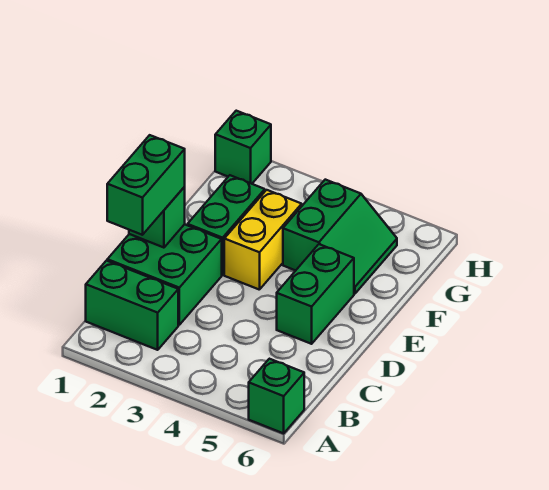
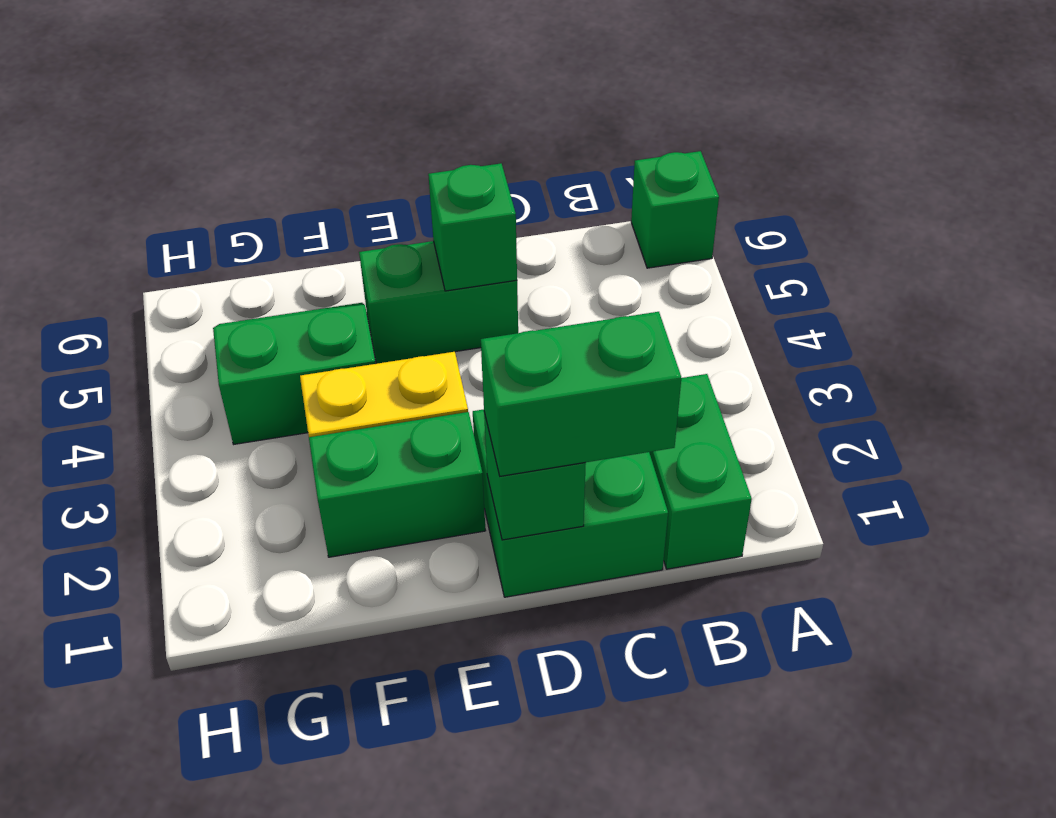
green brick H1 level 1 -> green brick D5 level 2

